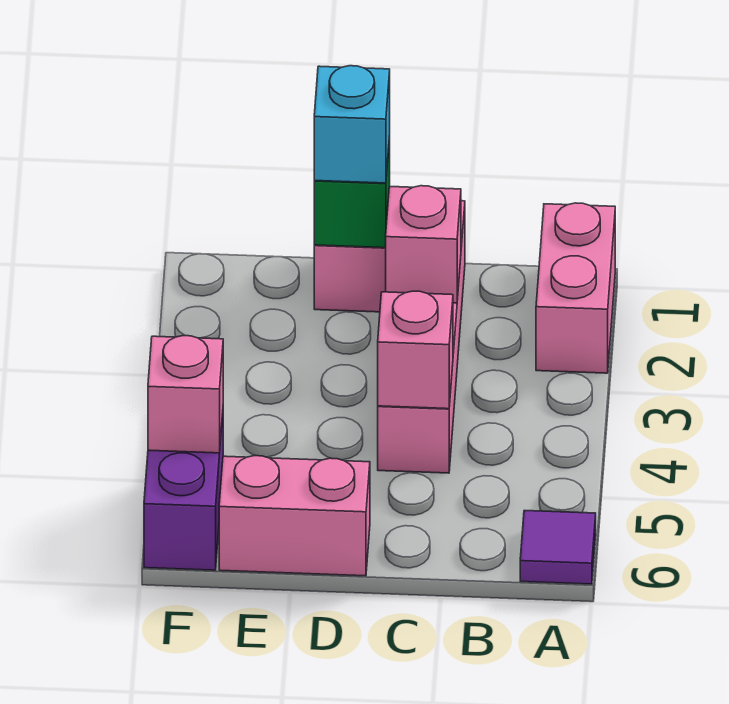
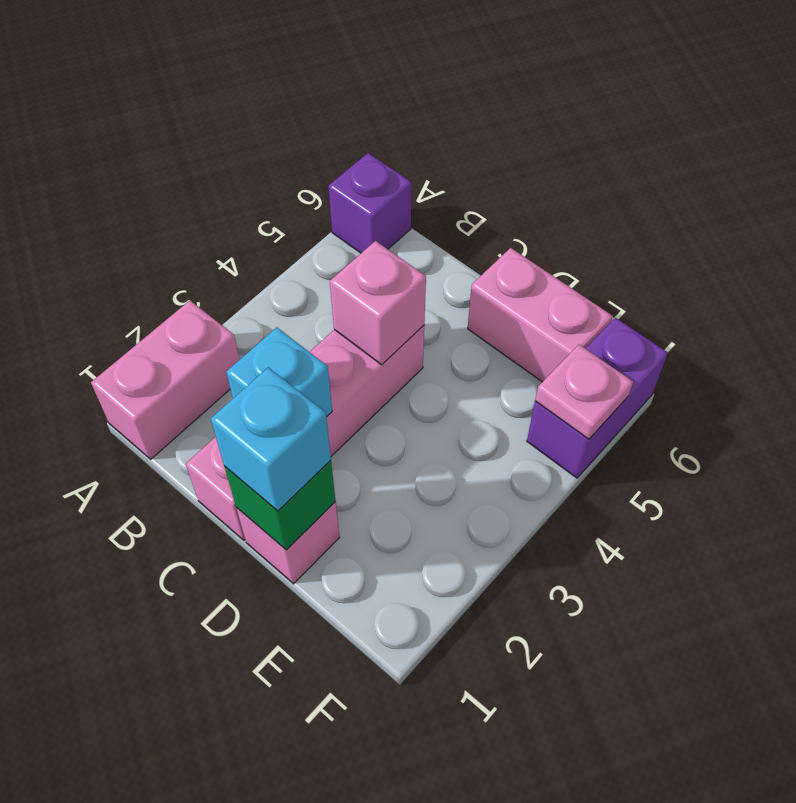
purple tile A6 level 1 -> purple brick A6 level 1
pink brick C2 level 2 -> cyan brick C2 level 2
pink brick F5 level 2 -> pink plate F5 level 2

